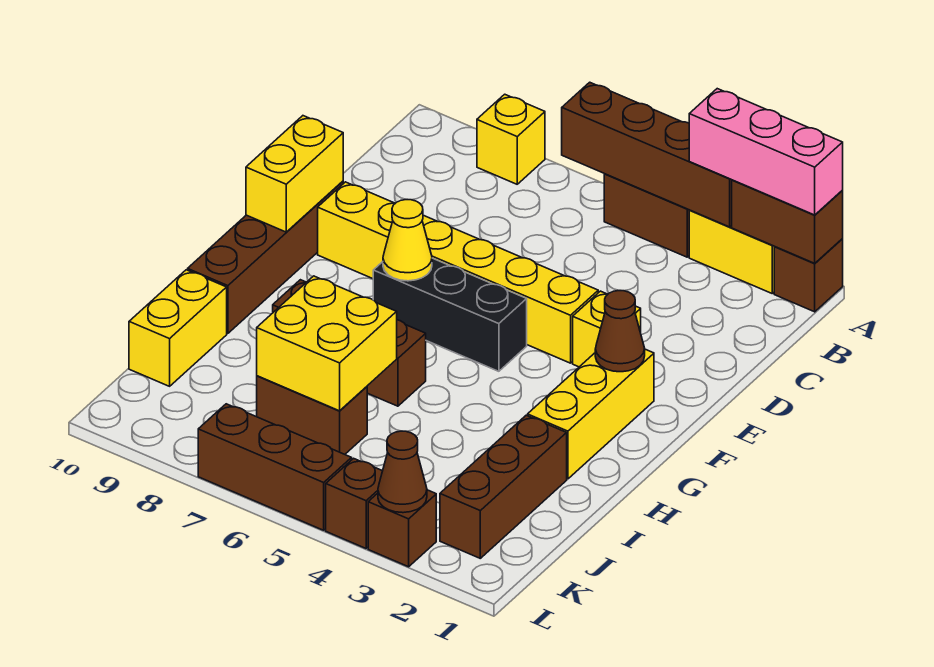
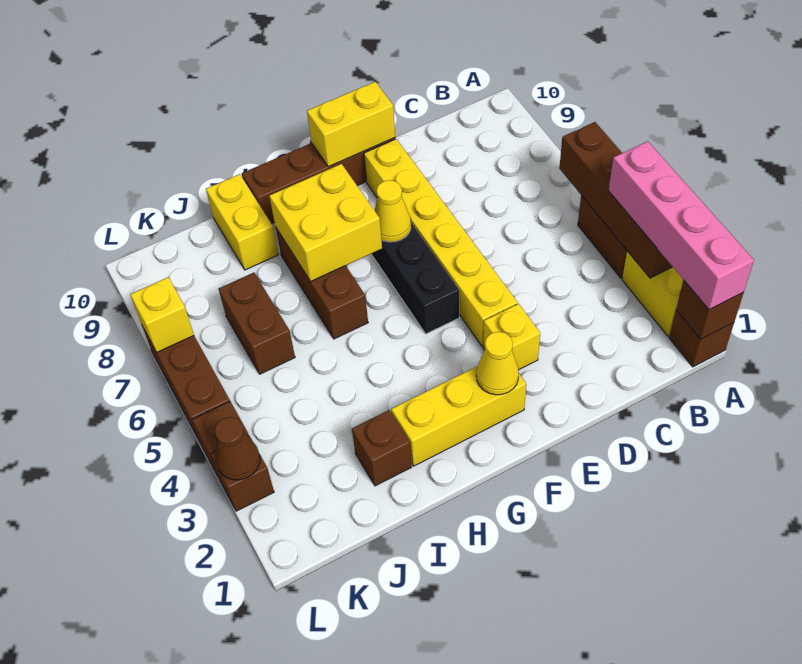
brown brick A1:A2 level 2 -> brown brick A1 level 2
pink brick A1:A3 level 3 -> pink brick A1:A4 level 3
yellow brick A8 level 1 -> yellow brick L7 level 2
brown cone F2 level 2 -> yellow cone F2 level 2
brown brick I2:K2 level 1 -> brown brick I2 level 1
yellow brick I6:J7 level 2 -> yellow brick G7:H8 level 2
yellow brick I10:J10 level 1 -> yellow brick I9:I10 level 1

